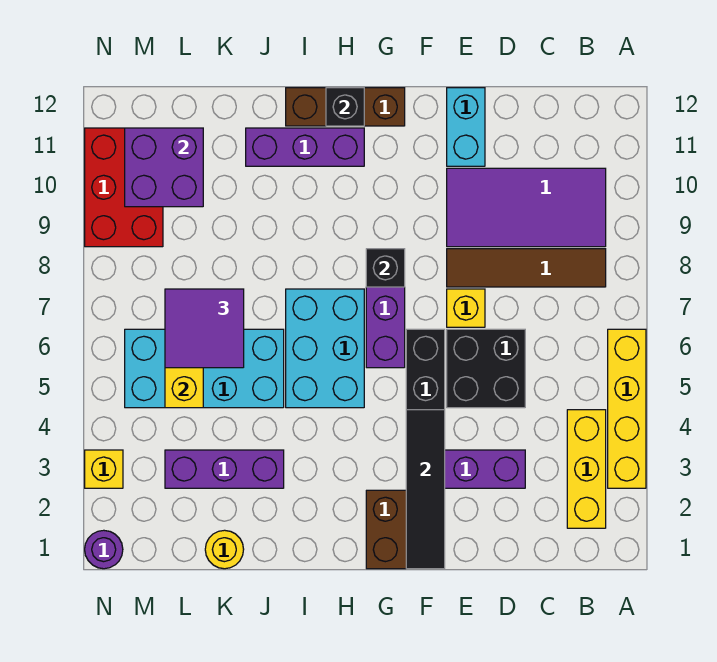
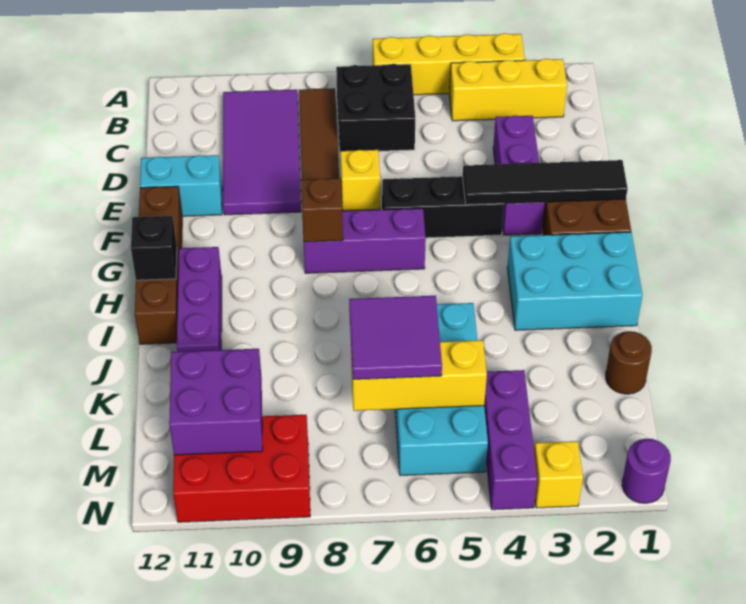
black brick D5:E6 level 1 -> black brick B6:C7 level 1
black brick G8 level 2 -> brown brick G8 level 2
brown brick G12:I12 level 1 -> brown brick F12:I12 level 1
cyan brick H5:I7 level 1 -> cyan brick H1:I3 level 1
purple brick J3:L3 level 1 -> purple brick L4:N4 level 1
yellow round brick K1 level 1 -> brown round brick K1 level 1

